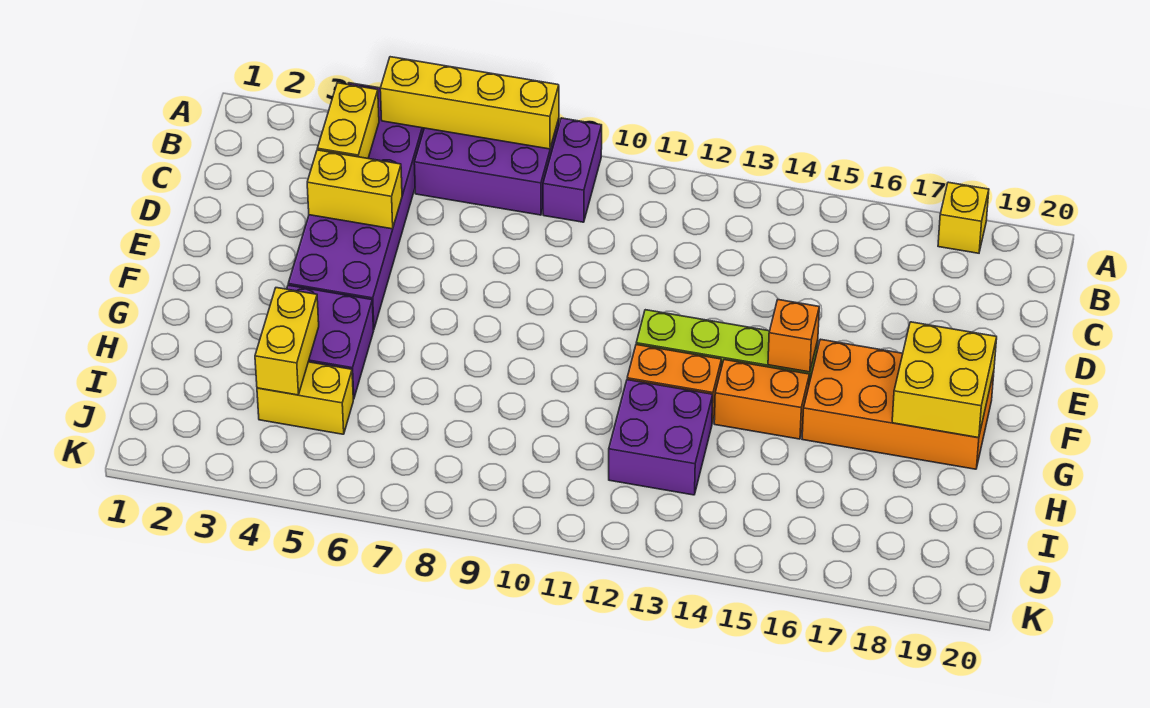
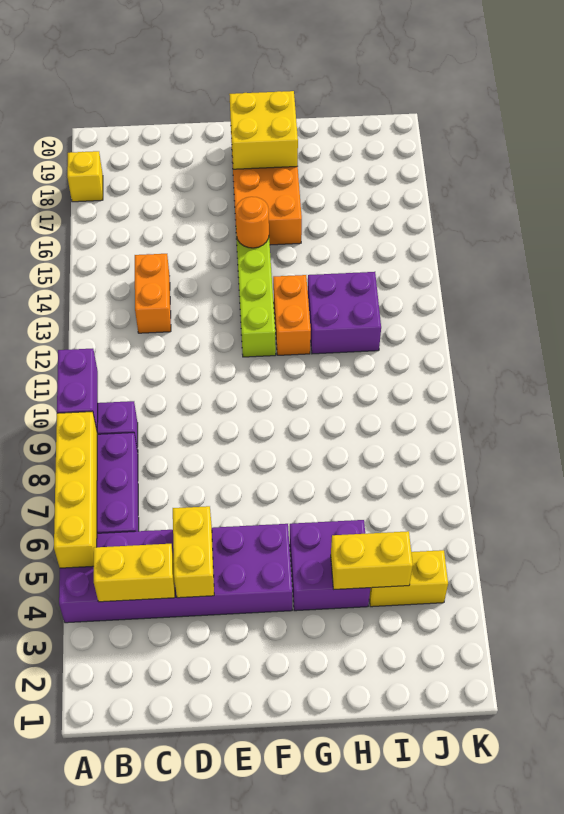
none -> purple brick A9:A10 level 2
orange brick F15 level 2 -> orange round brick F15 level 2
orange brick G14:G15 level 1 -> orange brick C13:C14 level 1
yellow brick I4:I5 level 1 -> yellow brick I4:J4 level 1

